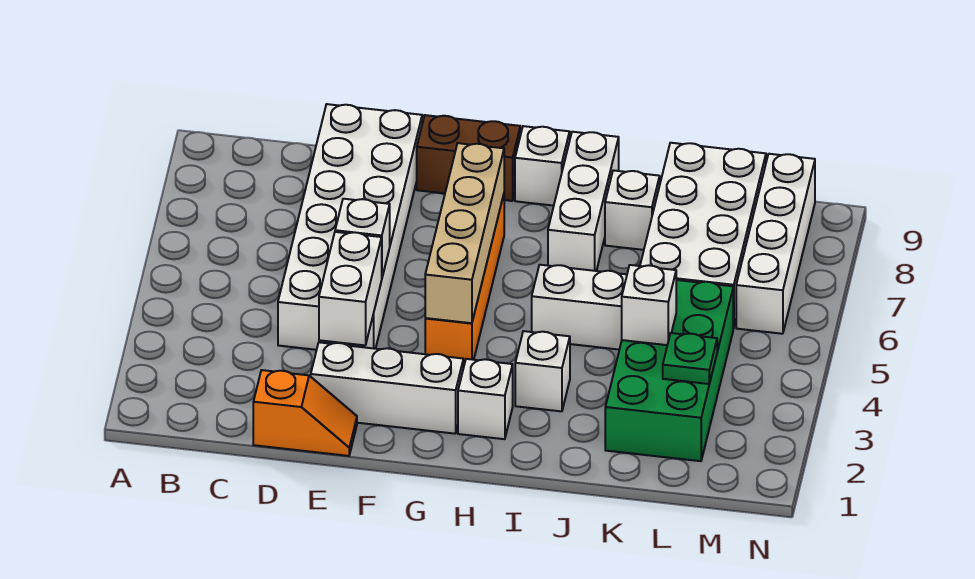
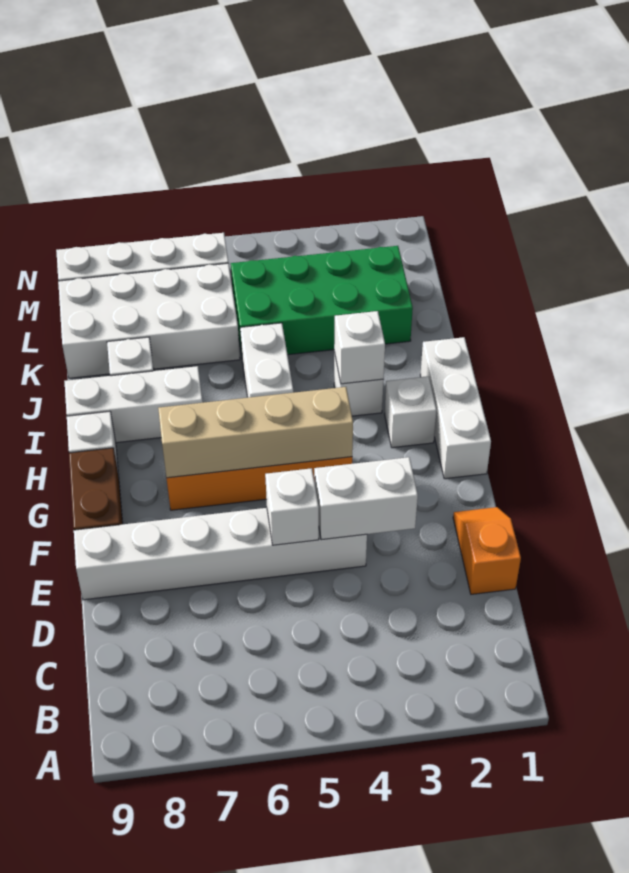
white brick D4:E9 level 1 -> white brick E4:E9 level 1
white brick E2:G2 level 1 -> white brick G1:I1 level 1
white brick K4 level 2 -> white brick I3 level 2
green plate L3 level 2 -> none

